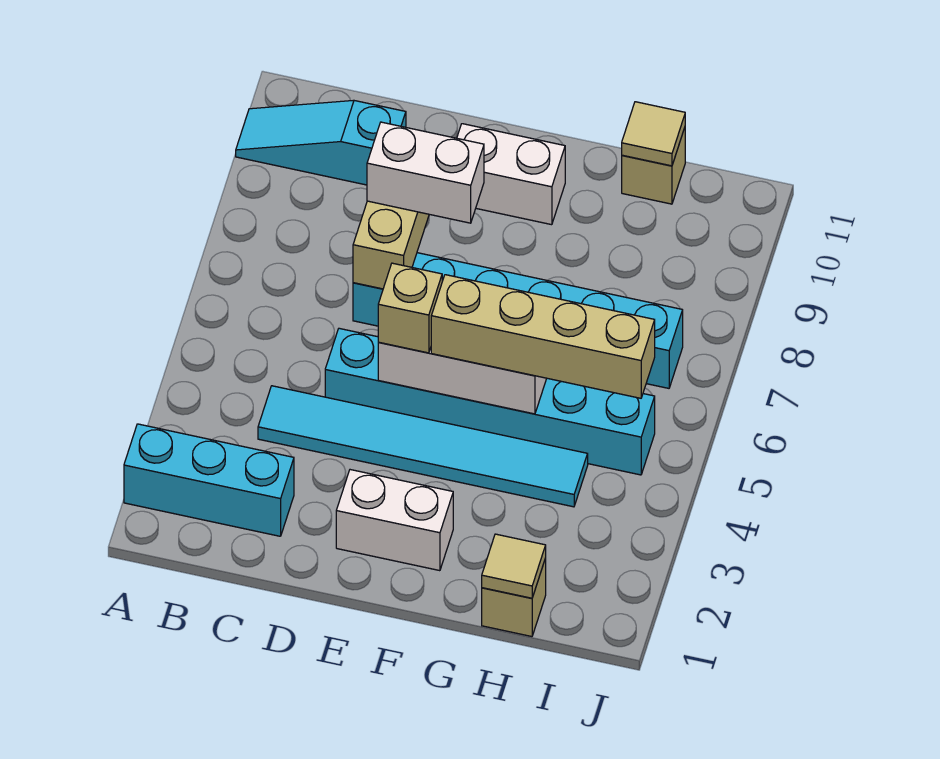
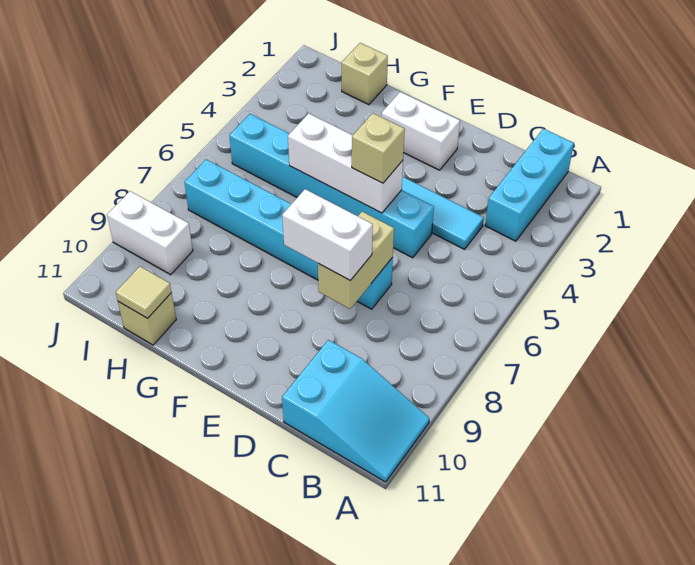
cyan brick A2:C2 level 1 -> cyan brick B1:B3 level 1
cyan slope A10:C10 level 1 top C -> cyan slope A10:C11 level 1 top C
white brick E10:F10 level 1 -> white brick I9:J9 level 1
tan brick F5:I5 level 3 -> none
tan tile H1 level 2 -> none

